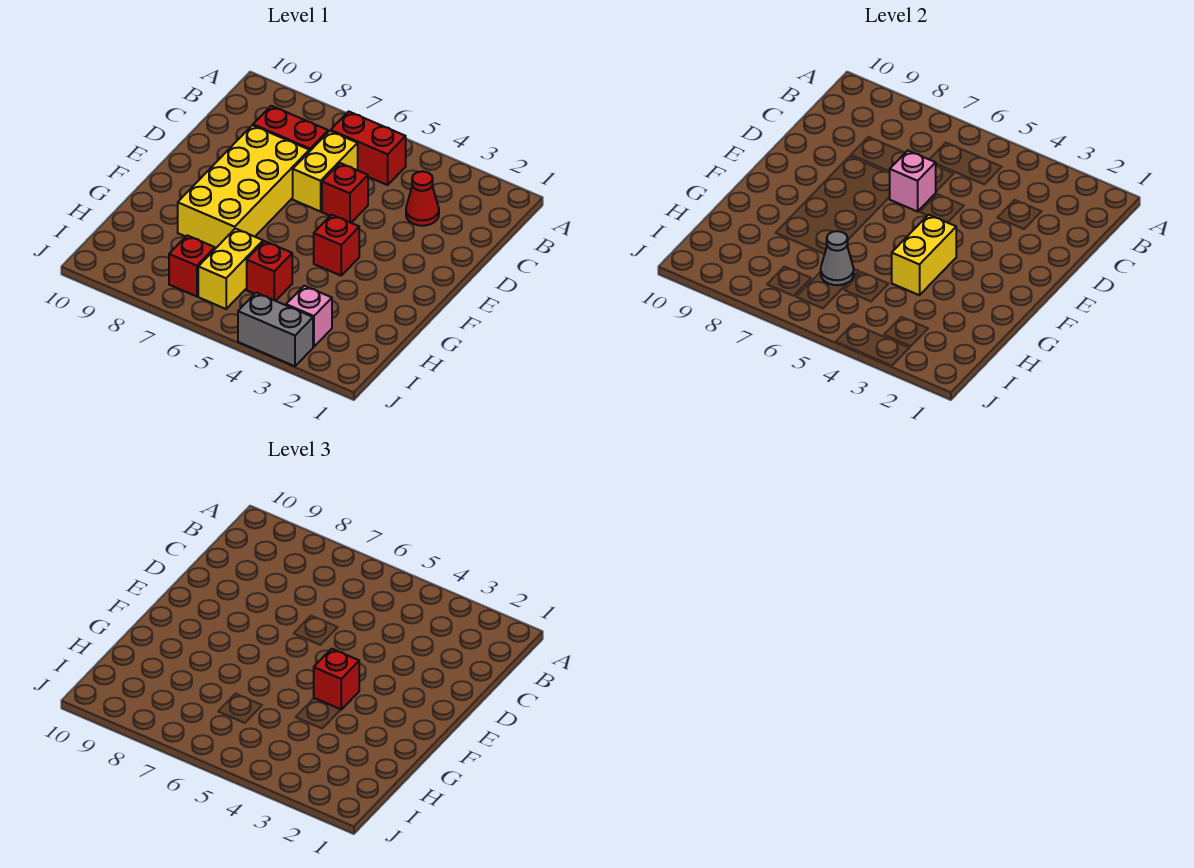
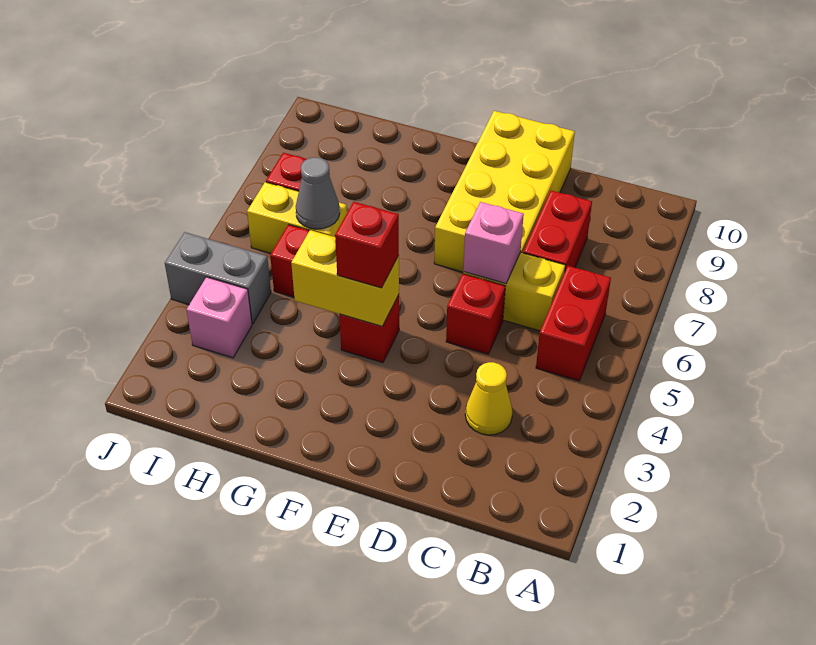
red cone C3 level 1 -> yellow cone C3 level 1
yellow brick D7:G8 level 1 -> yellow brick D7:E10 level 1
grey brick J3:J4 level 1 -> grey brick I4:J4 level 1

